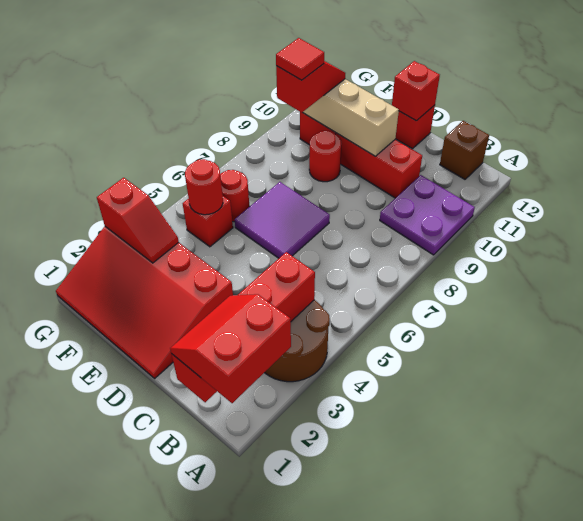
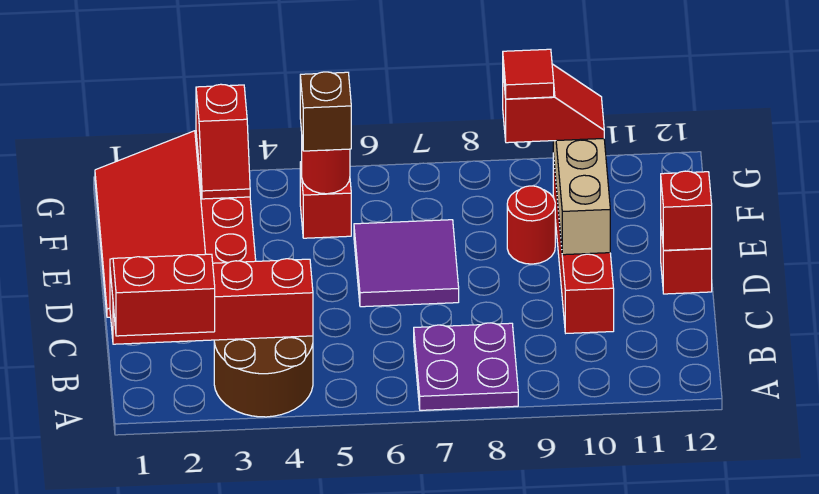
purple plate A9:B10 level 1 -> purple plate A7:B8 level 1
brown brick B12 level 1 -> brown brick F5 level 3
red round brick F6 level 1 -> none

